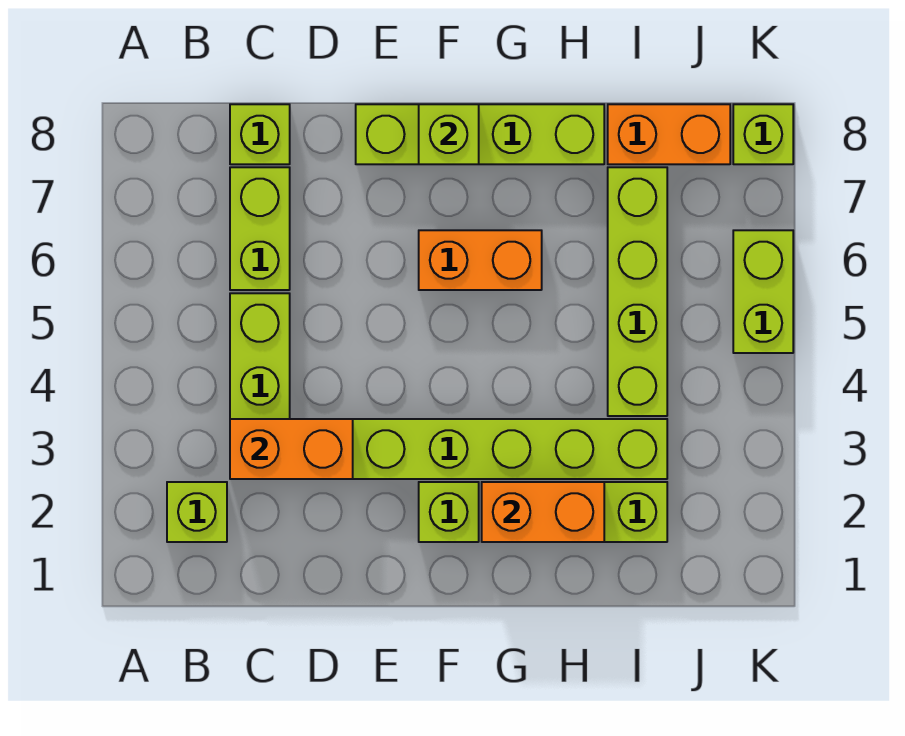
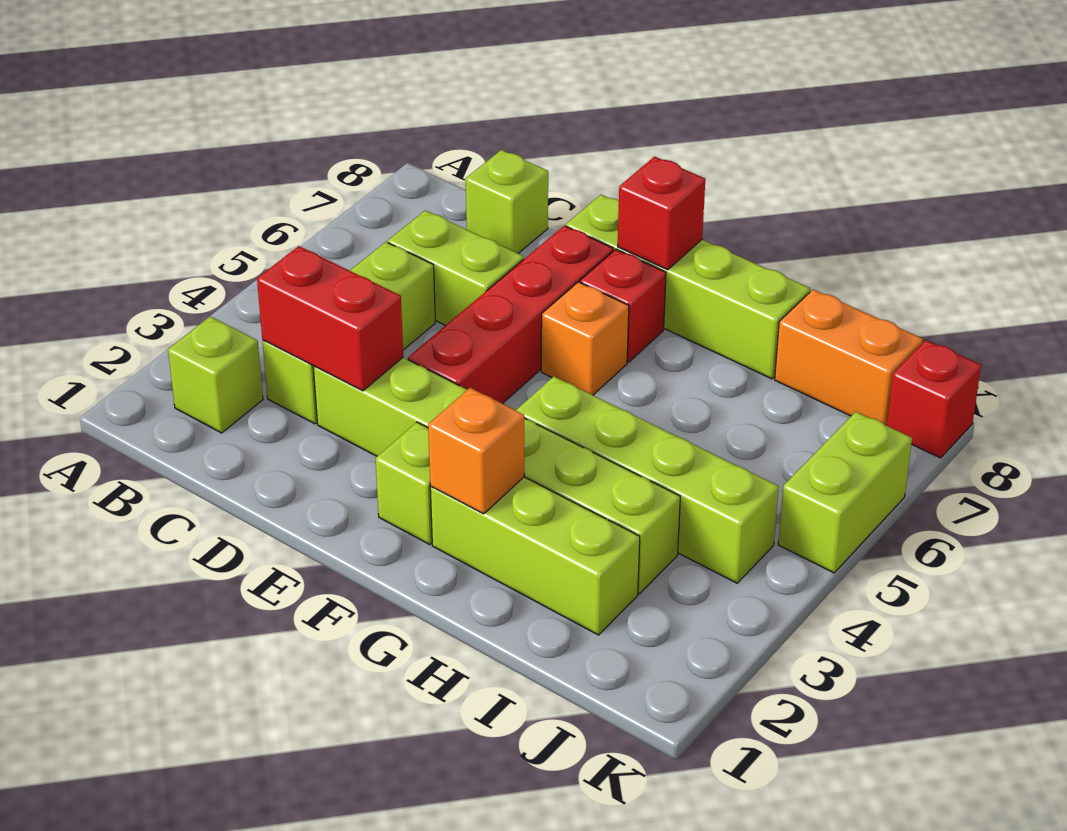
orange brick C3:D3 level 2 -> red brick C3:D3 level 2
lime brick C6:C7 level 1 -> lime brick C6:D6 level 1
none -> red brick E4:E7 level 1
orange brick F6:G6 level 1 -> orange brick F6 level 1
none -> red brick F7 level 1
lime brick F8 level 2 -> red brick F8 level 2
orange brick G2:H2 level 2 -> orange brick G2 level 2
lime brick I4:I7 level 1 -> lime brick G4:J4 level 1
lime brick K8 level 1 -> red brick K8 level 1

